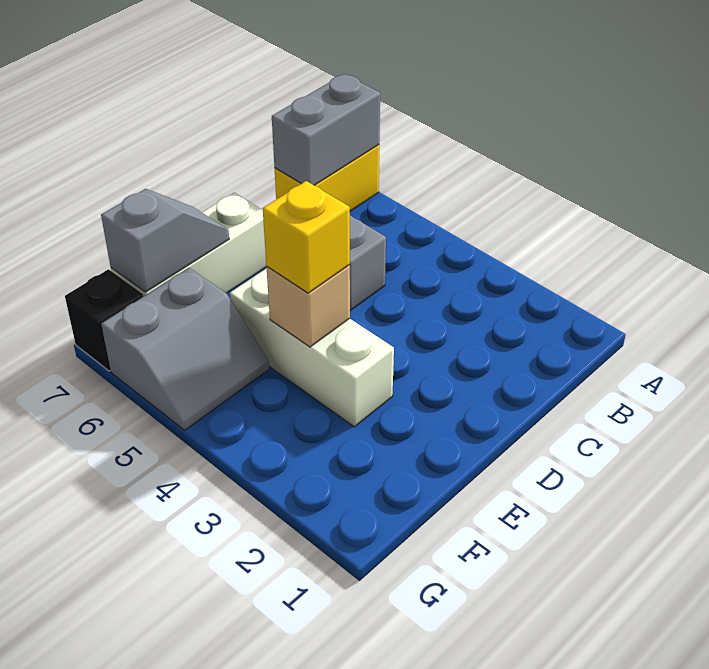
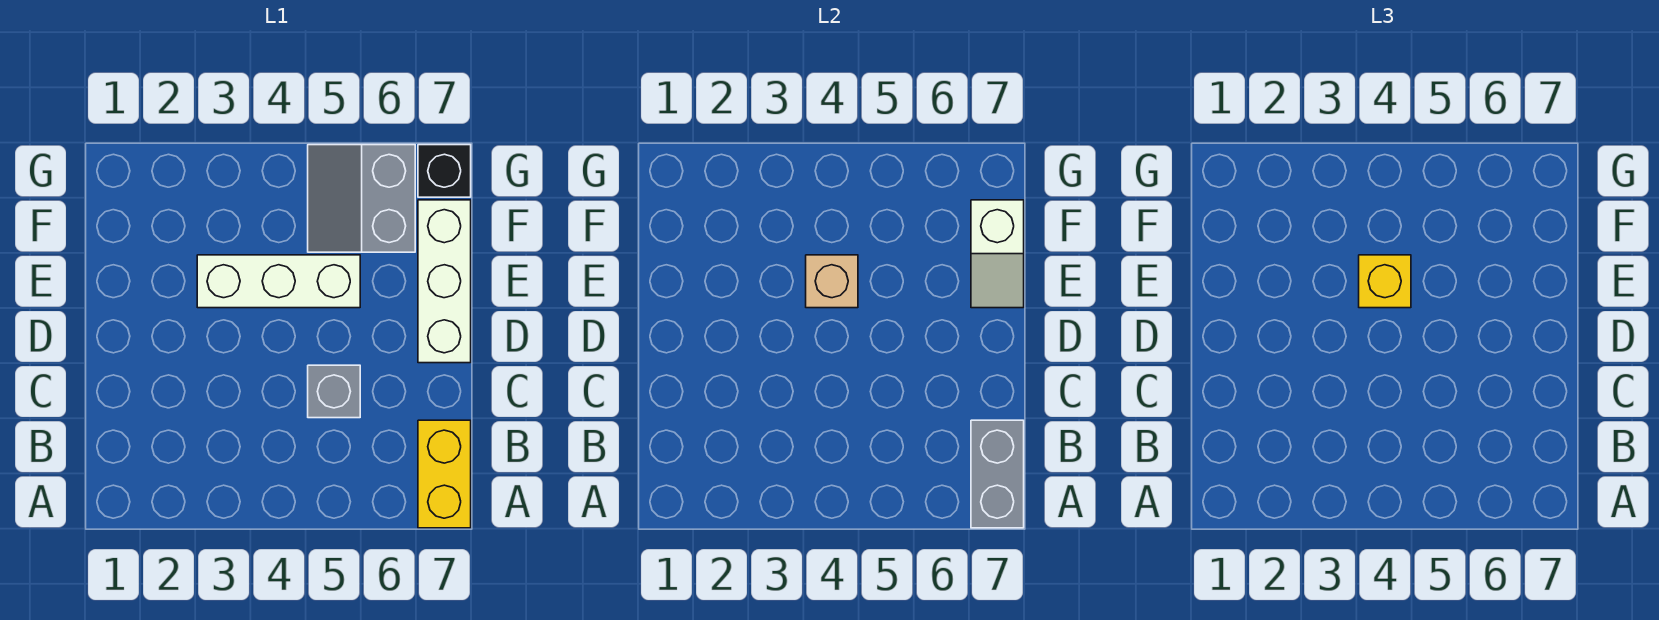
grey slope E7:F7 level 2 top F -> white slope E7:F7 level 2 top F

